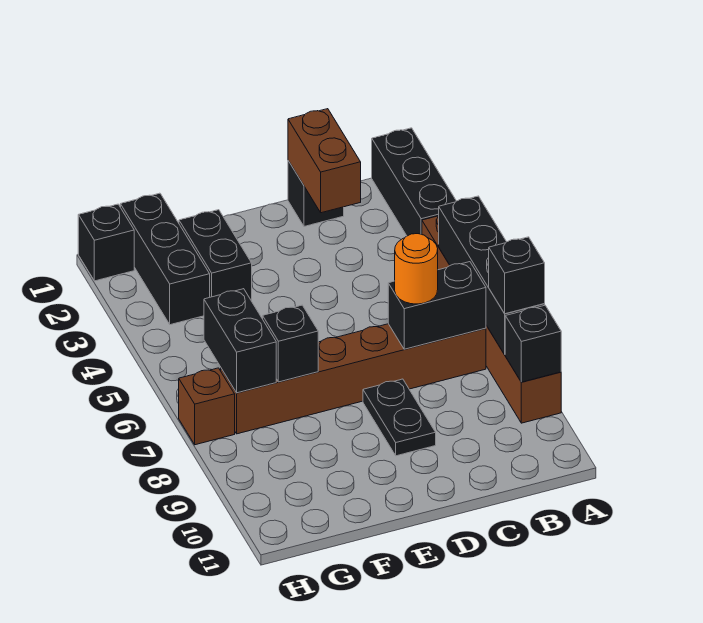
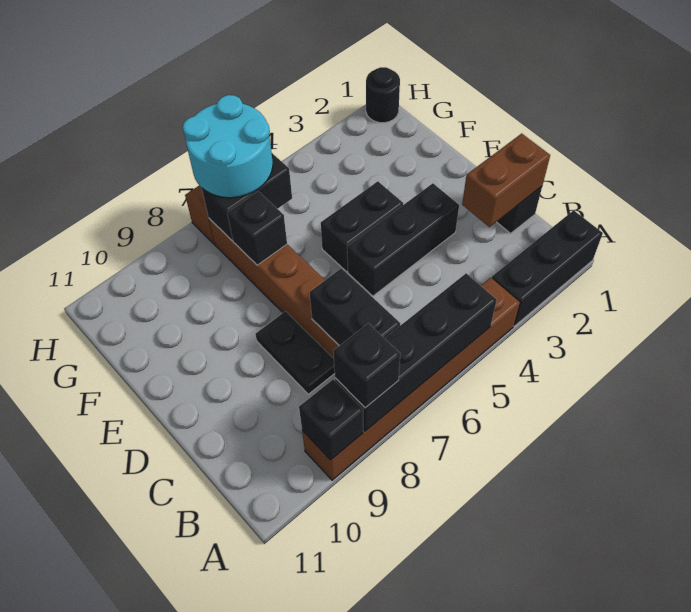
orange round brick C7 level 3 -> none
black plate D8:D9 level 1 -> black plate C8:D8 level 1
black brick F2:F3 level 1 -> black brick E4:E5 level 1
black brick G1:G3 level 1 -> black brick D3:D5 level 1
none -> cyan round brick G6:H7 level 3
black brick H1 level 1 -> black round brick H1 level 1

